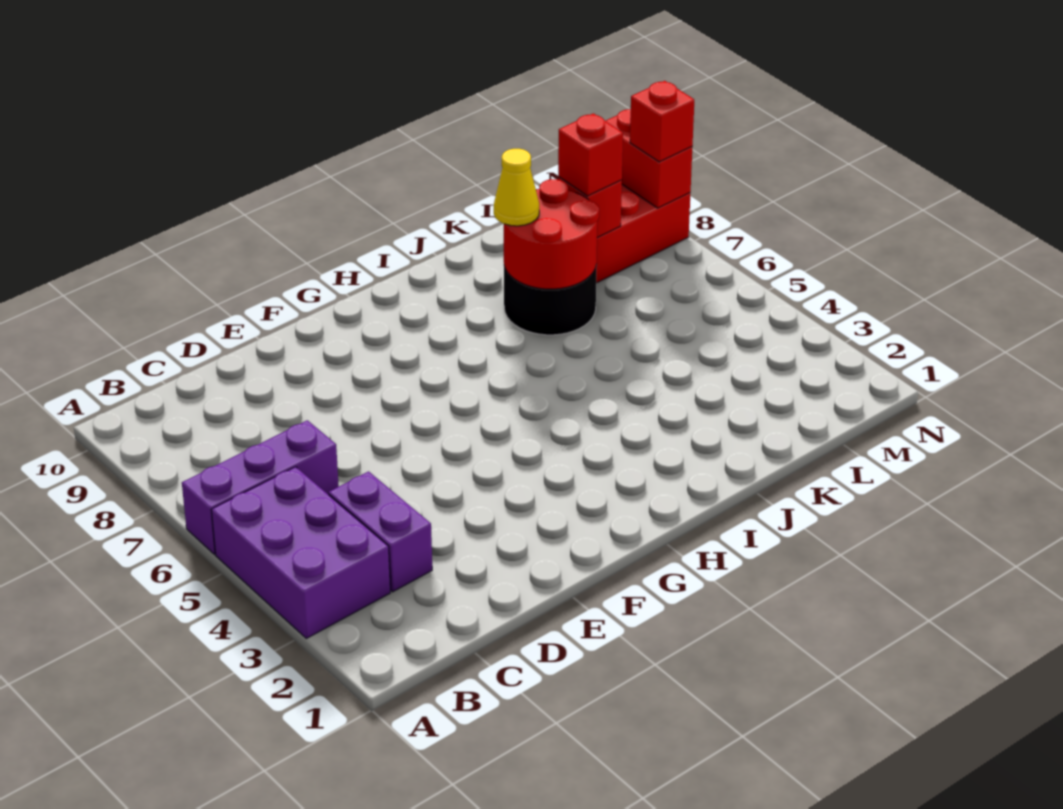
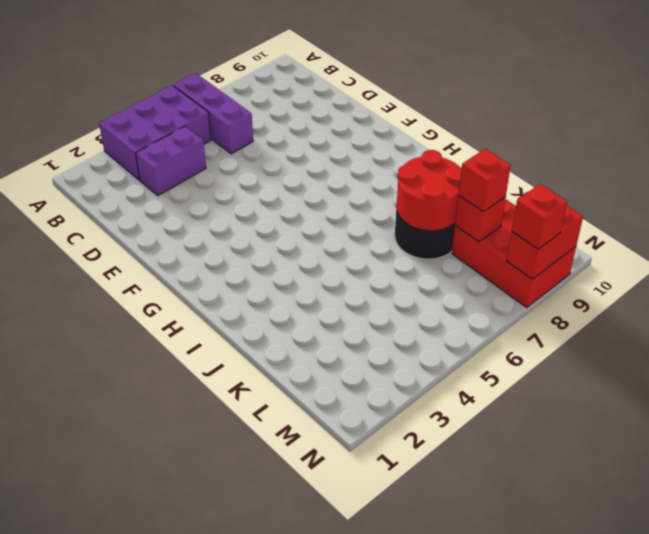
yellow cone J8 level 3 -> none

